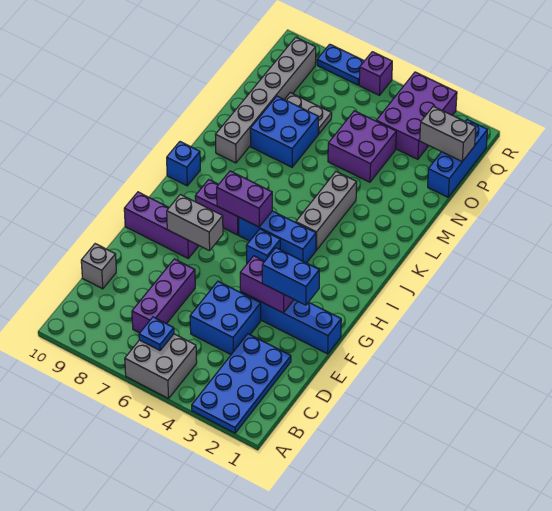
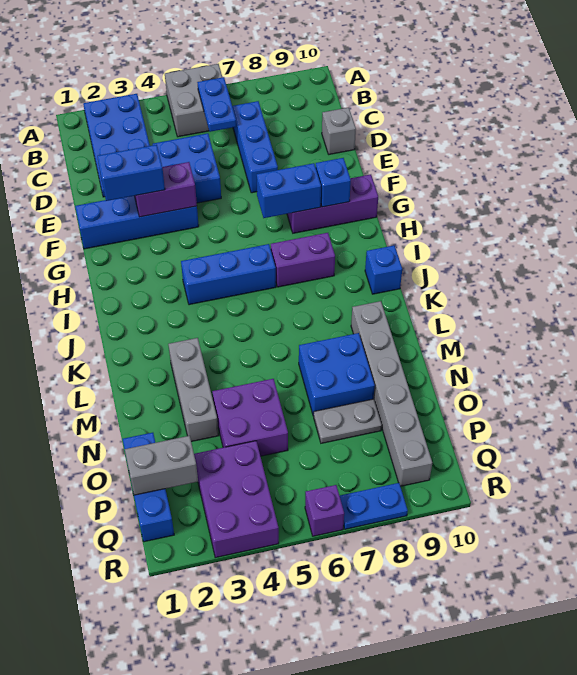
blue plate B6 level 2 -> blue plate B6:C6 level 2
purple brick C7:E7 level 1 -> blue brick C7:E7 level 1
grey brick G7:G8 level 2 -> blue brick G7:G8 level 2
blue brick H5 level 1 -> blue brick G9 level 2
purple brick I6:I7 level 2 -> none
grey brick J4:L4 level 1 -> grey brick L3:N3 level 1

